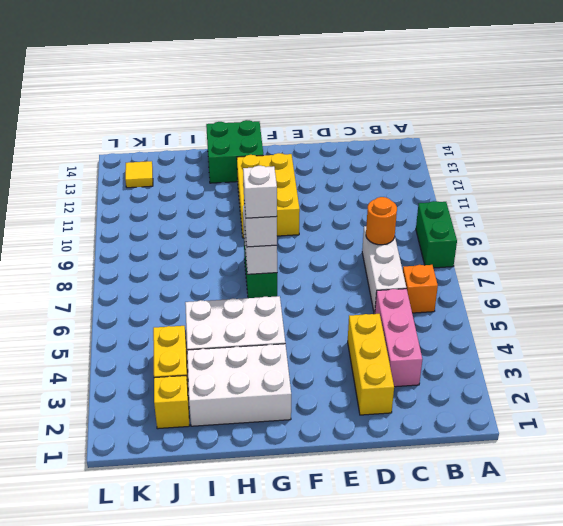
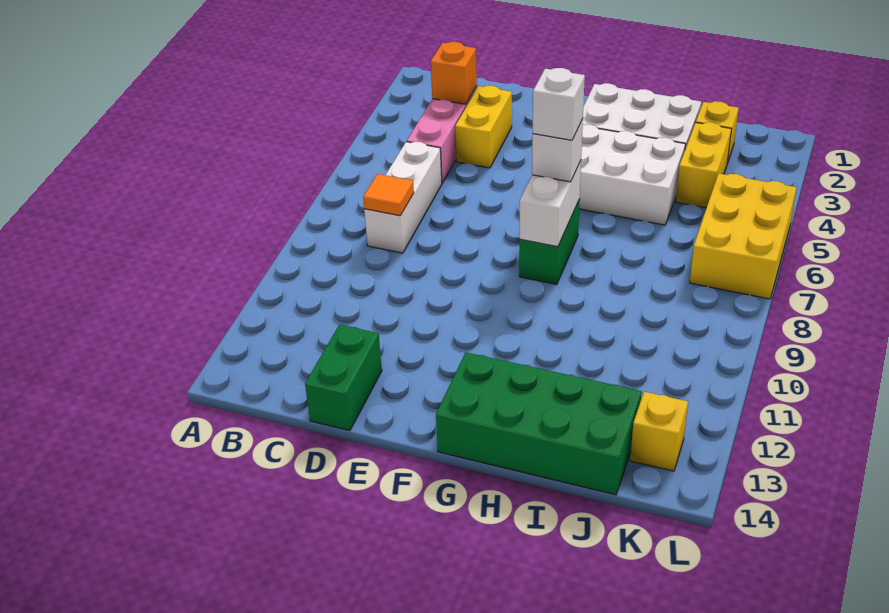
green brick A8:A9 level 1 -> green brick D13:D14 level 1
orange brick B6 level 1 -> orange brick C3 level 2
orange round brick C8 level 2 -> orange tile C8 level 2
yellow brick D2:D4 level 1 -> yellow brick D3:D4 level 1
yellow brick F10:G12 level 1 -> yellow brick K5:L7 level 1
green brick G13:H14 level 1 -> green brick G13:J14 level 1
yellow tile K13 level 1 -> yellow brick K13 level 1

